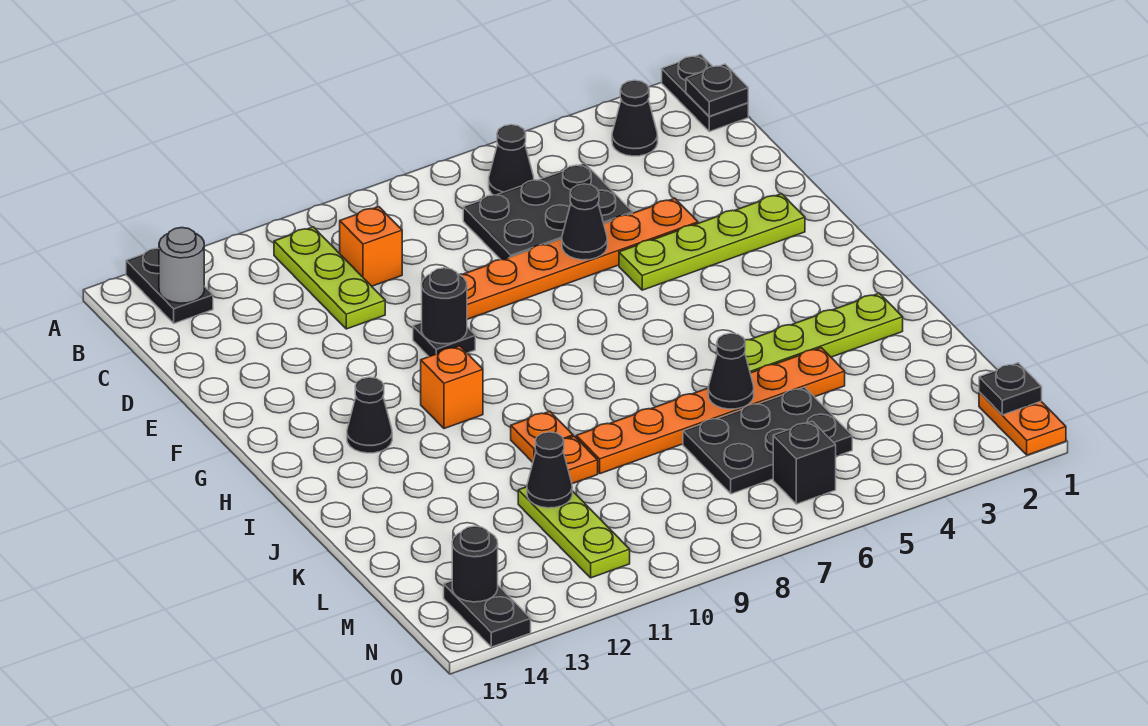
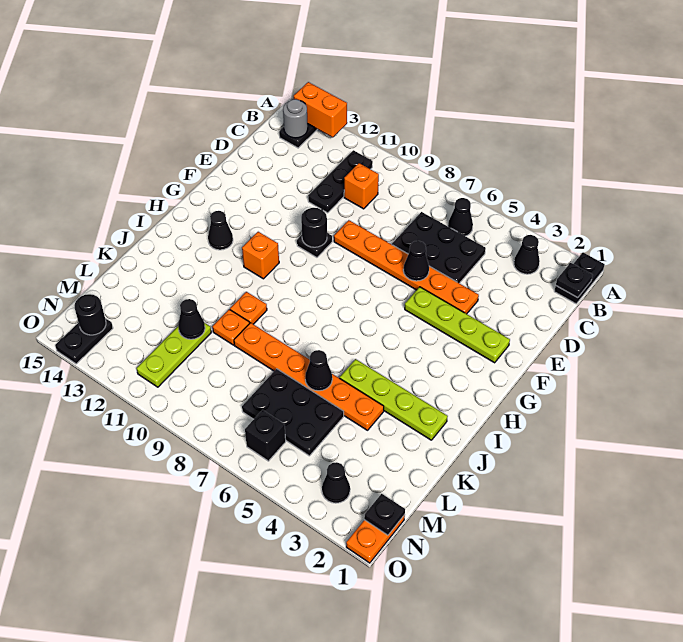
none -> orange brick A13:A14 level 2
lime plate B11:D11 level 1 -> black plate B11:D11 level 1
none -> black cone N3 level 1

